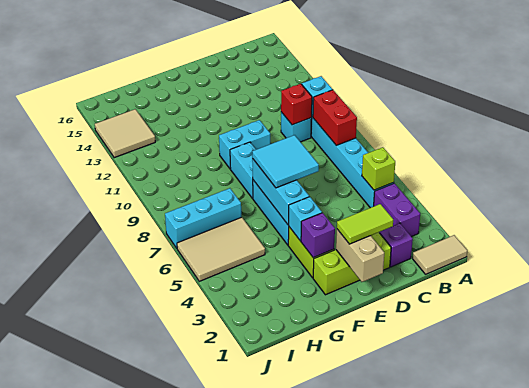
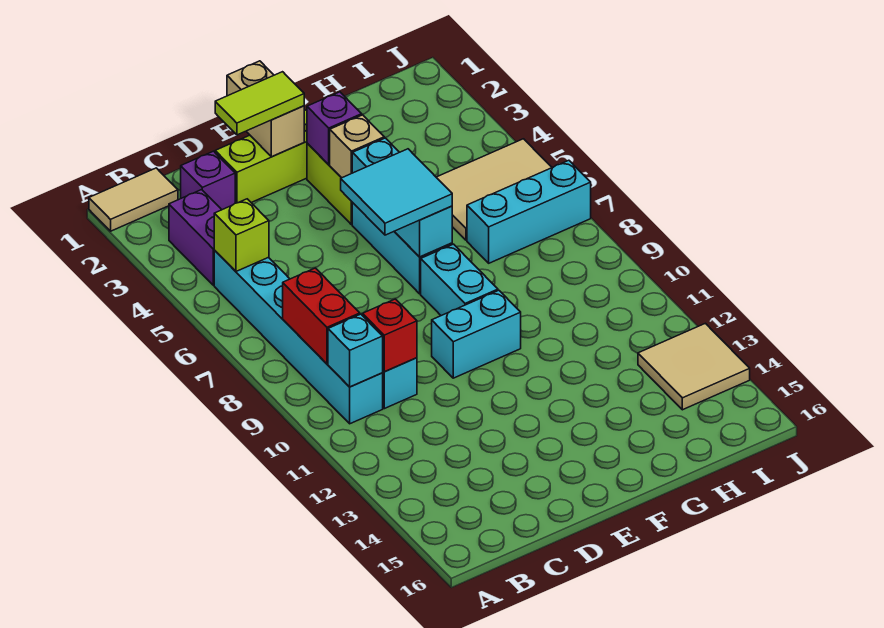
cyan brick F4 level 2 -> tan brick F4 level 2

